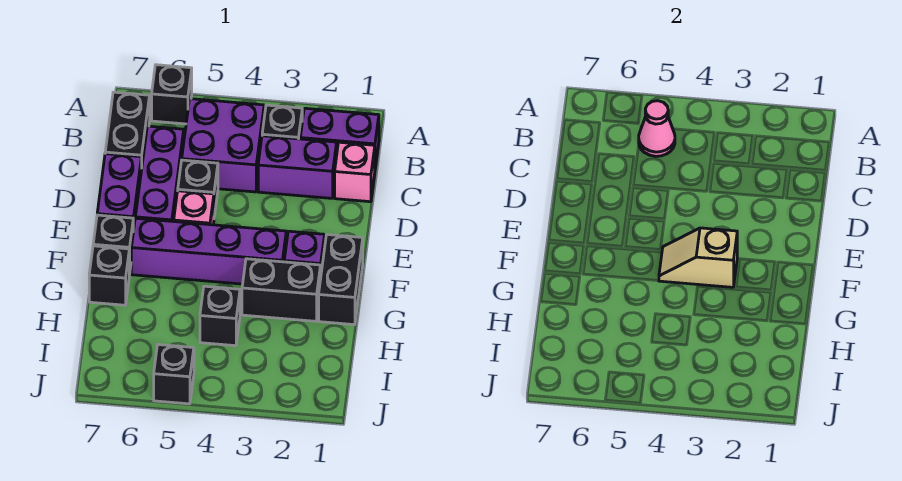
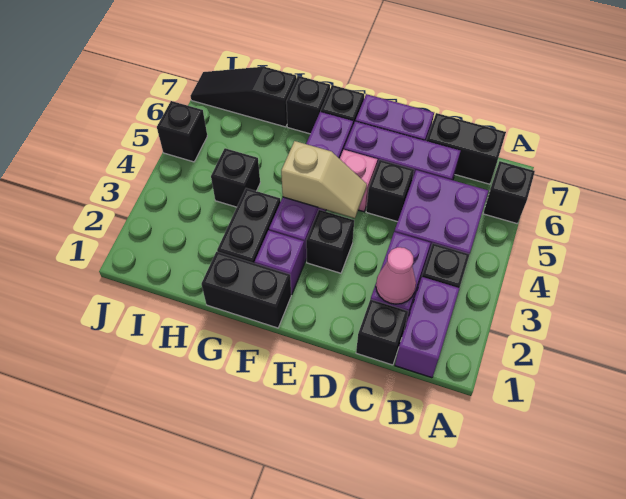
pink cone B5 level 2 -> pink cone C2 level 2
pink brick C1 level 1 -> black brick C1 level 1
none -> black brick E3 level 1
tan slope F3:F4 level 2 top 3 -> tan slope E4:F4 level 2 top F
none -> black slope H7:J7 level 1 top H

